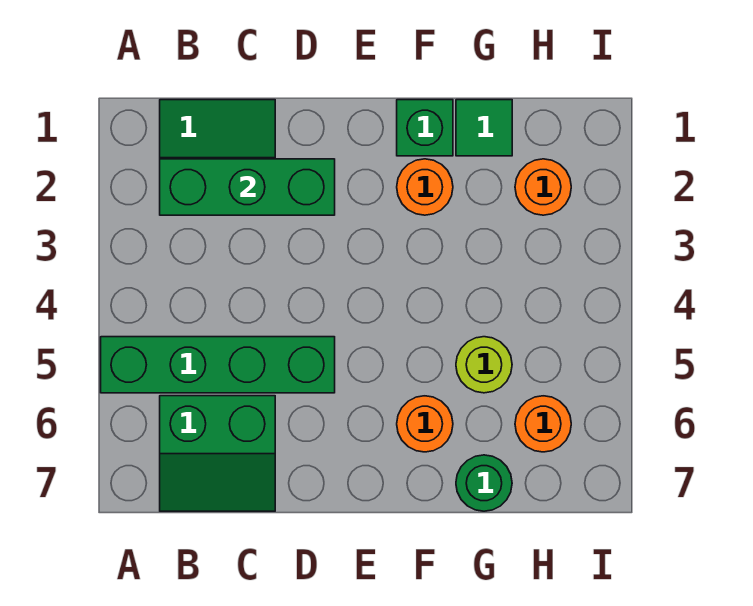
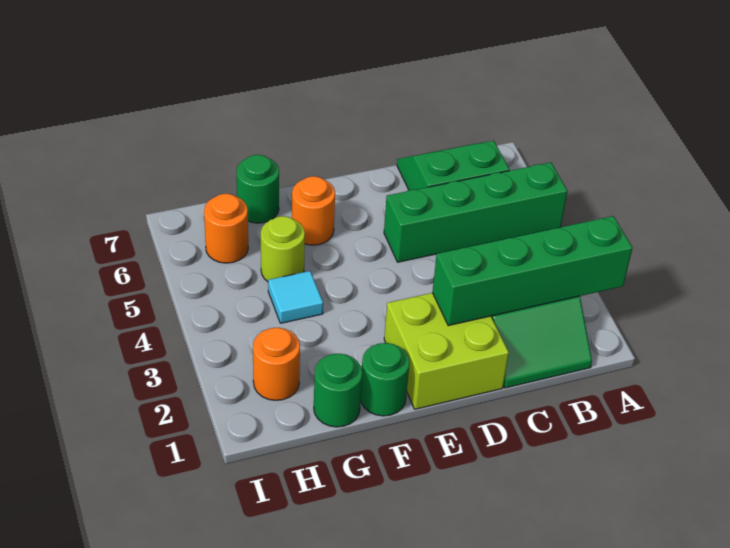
green brick B2:D2 level 2 -> green brick A2:D2 level 2
none -> lime brick D1:E2 level 1
green brick F1 level 1 -> green round brick F1 level 1
orange round brick F2 level 1 -> none
green tile G1 level 1 -> green round brick G1 level 1
none -> cyan tile G4 level 1

